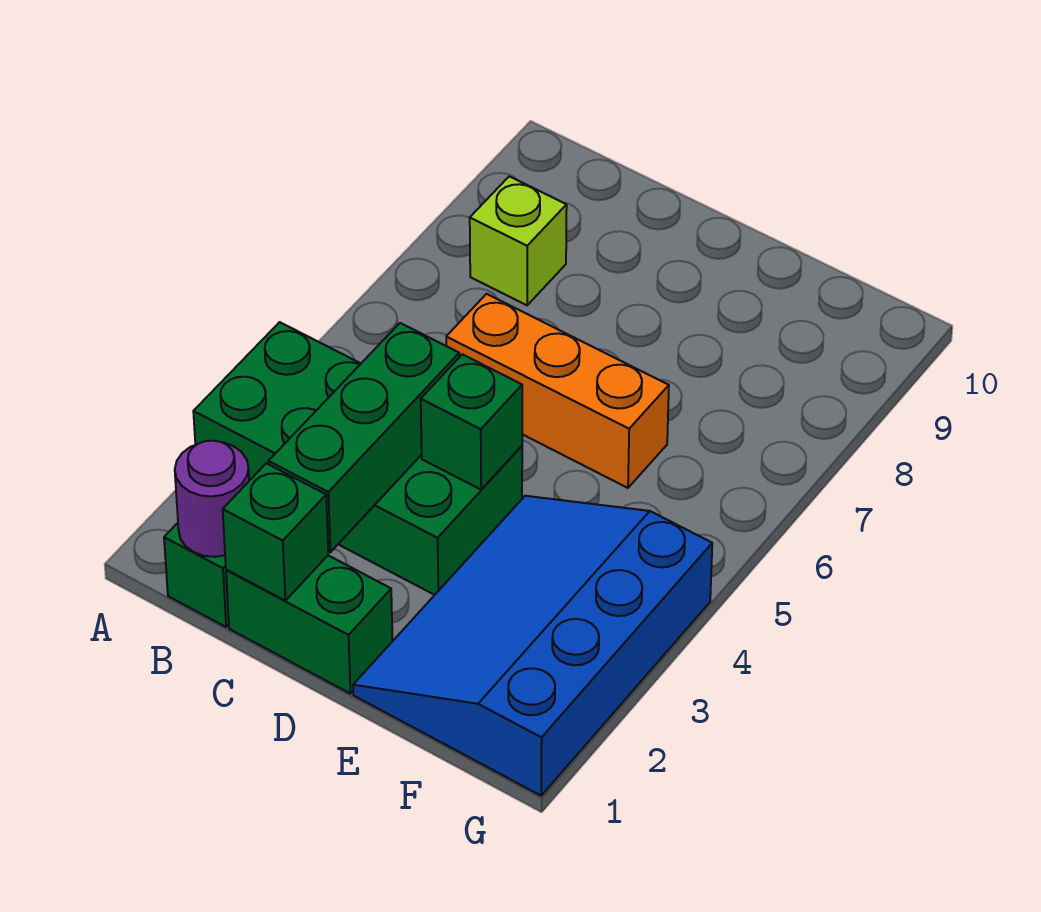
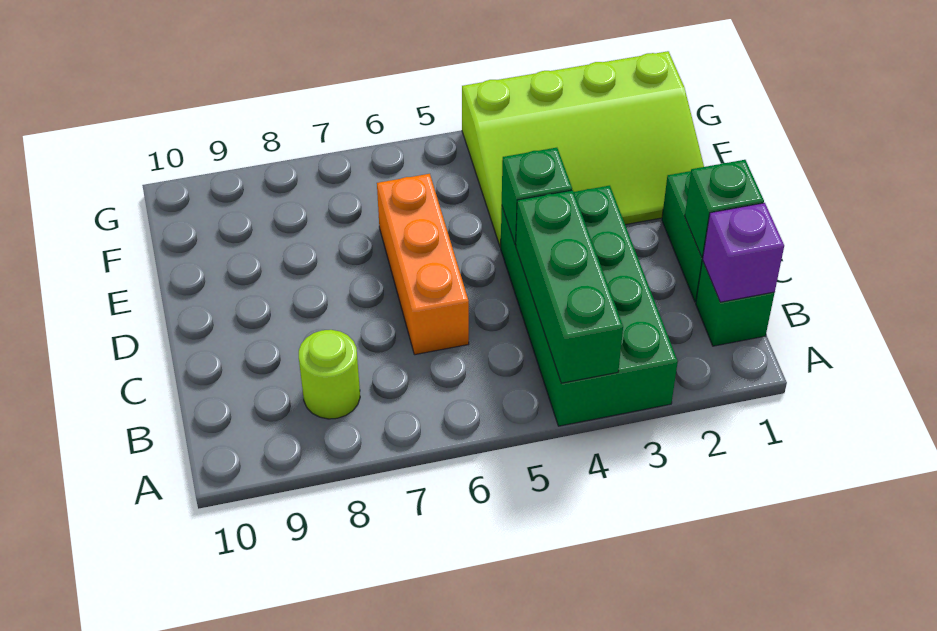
purple round brick B1 level 2 -> purple brick B1 level 2
lime brick B8 level 1 -> lime round brick B8 level 1
green brick C2:C4 level 2 -> green brick A4:C4 level 2
blue slope E1:G4 level 1 top G -> lime slope E1:G4 level 1 top G

